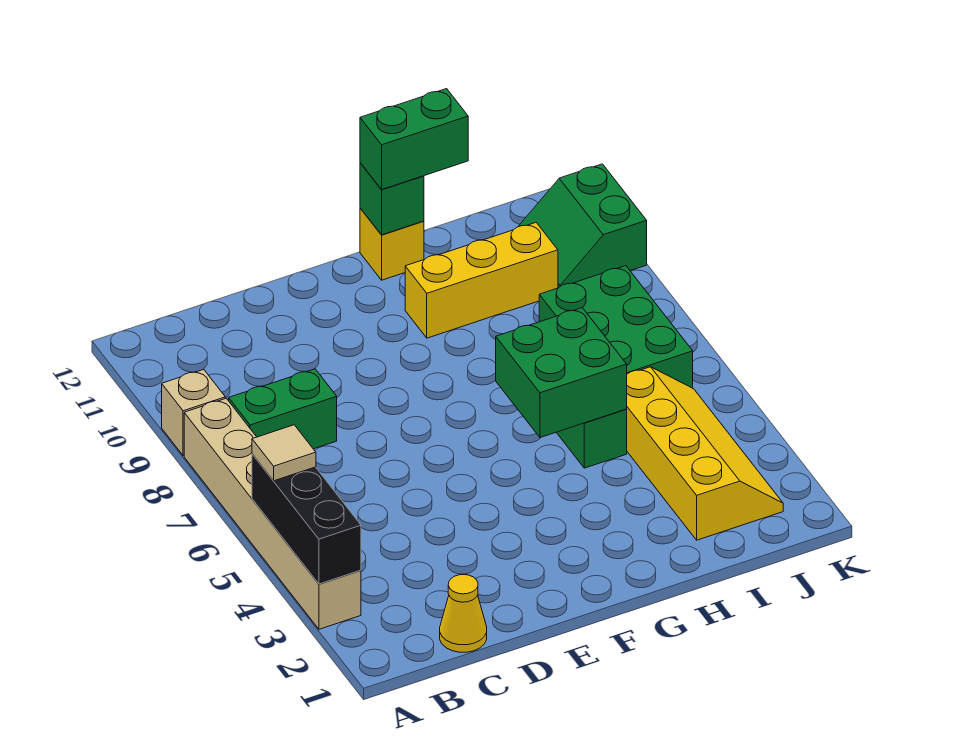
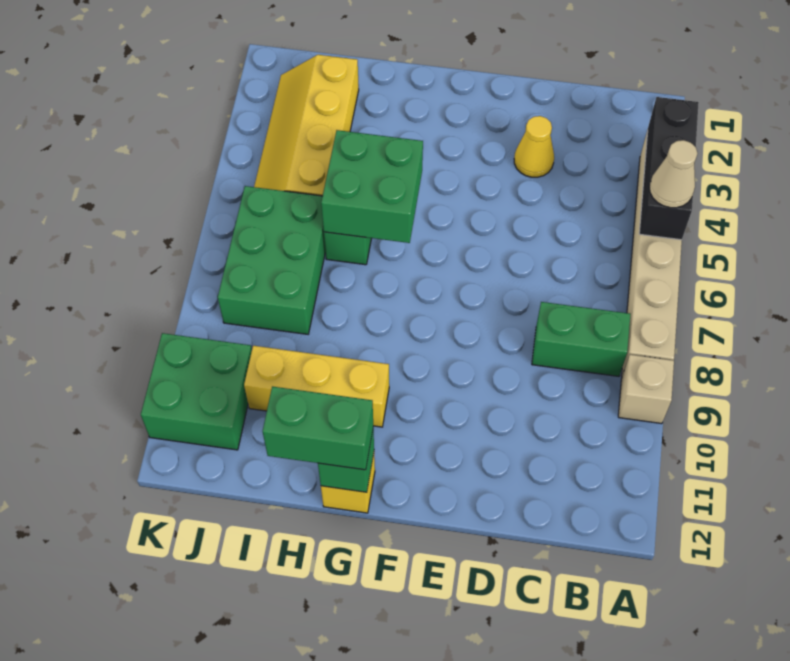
tan tile A5 level 3 -> tan cone A5 level 3
yellow cone C1 level 1 -> yellow cone D3 level 1
green slope J10:K11 level 1 top K -> green brick J10:K11 level 1

